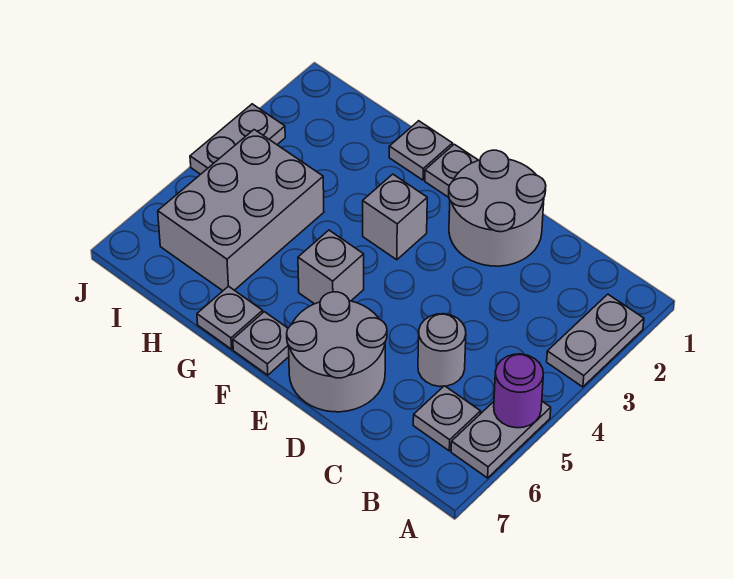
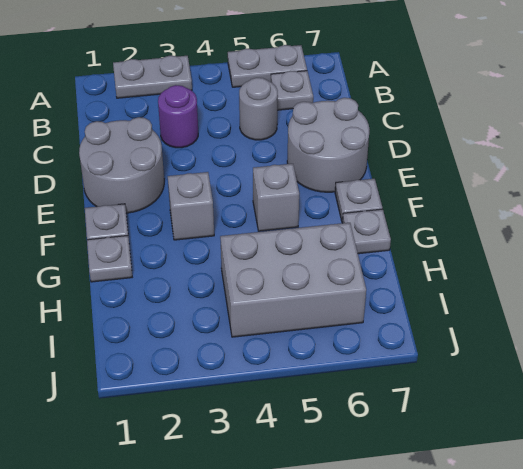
purple round brick A5 level 2 -> purple round brick C3 level 1
grey plate J3:J4 level 1 -> none

